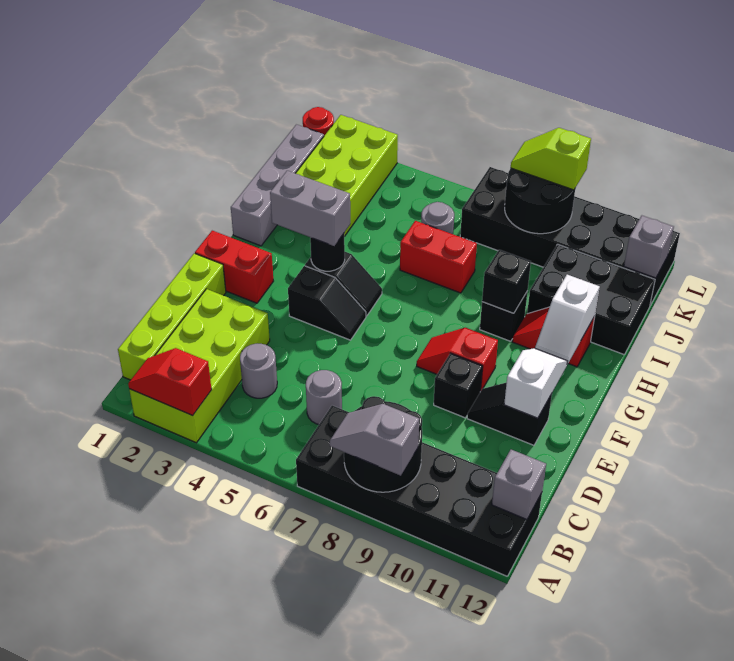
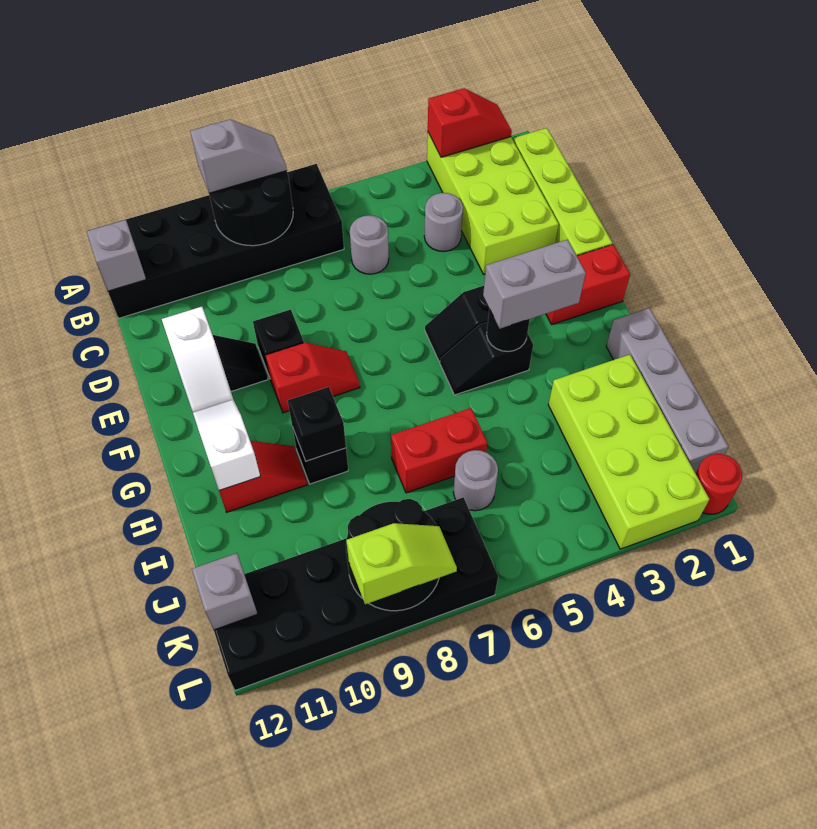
black brick I10:J12 level 1 -> none

